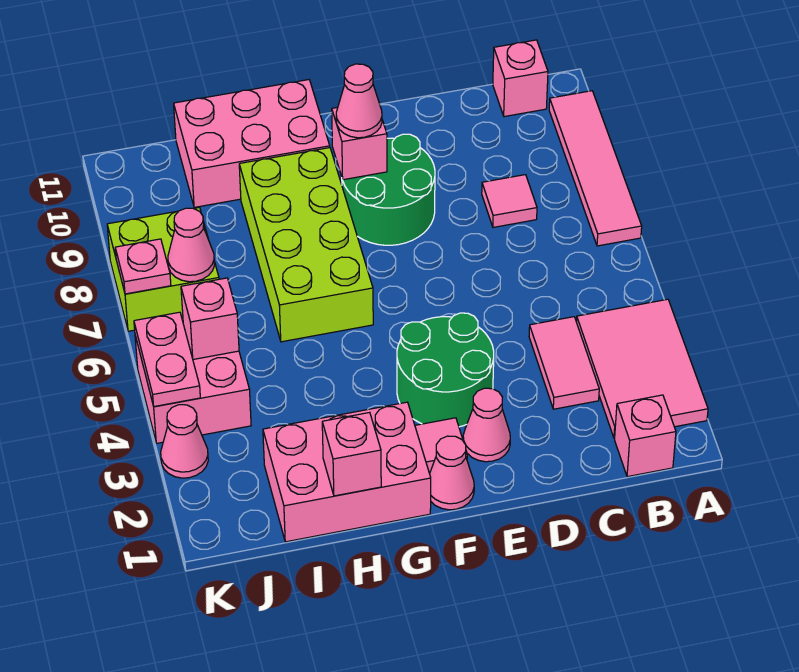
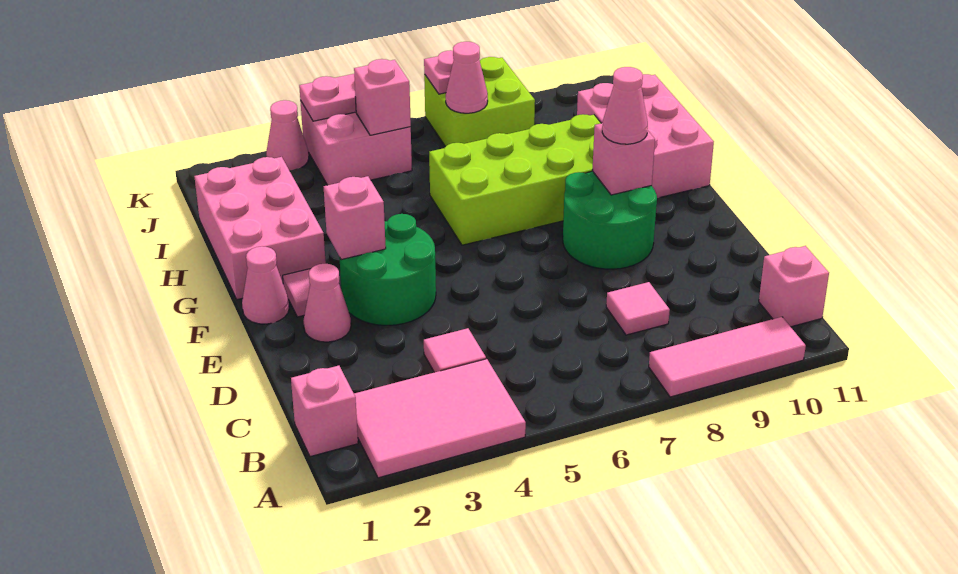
pink tile A7:A10 level 1 -> pink tile A8:A10 level 1
pink tile C3:C4 level 1 -> pink tile C4 level 1
pink brick H1 level 2 -> pink brick F3 level 2

